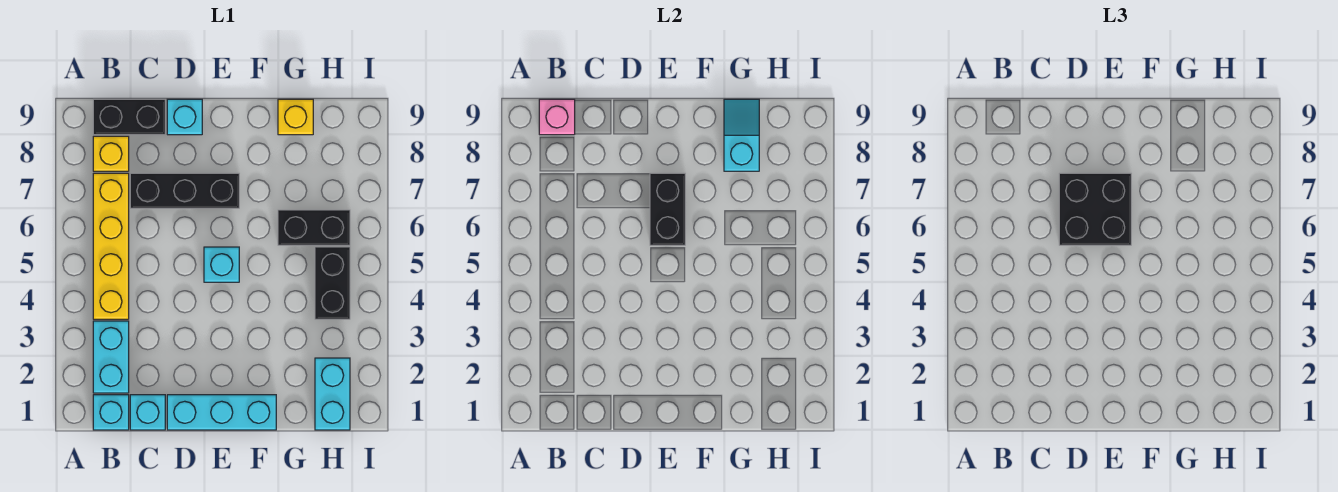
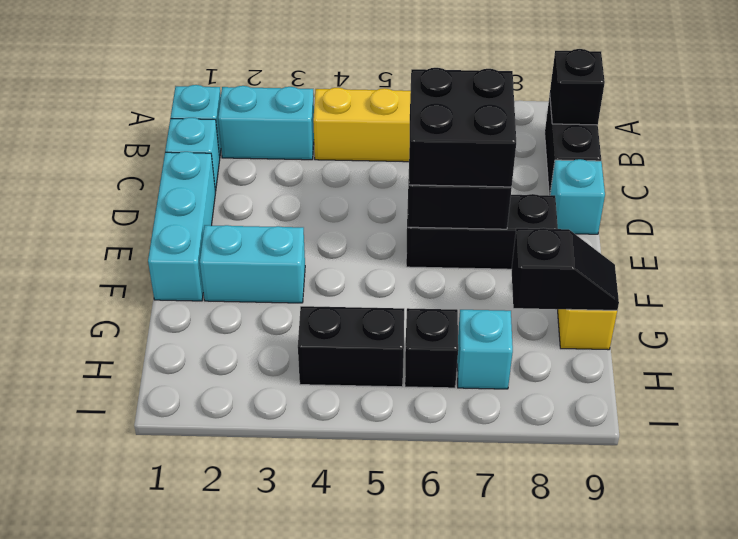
yellow brick B8 level 1 -> none
pink brick B9 level 2 -> black brick B9 level 2
black brick C7:E7 level 1 -> black brick E6:E8 level 1
cyan brick E5 level 1 -> cyan brick H7 level 1
black brick G6:H6 level 1 -> black brick H6 level 1
cyan slope G8:G9 level 2 top 8 -> black slope G8:G9 level 2 top 8
cyan brick H1:H2 level 1 -> cyan brick F2:F3 level 1

